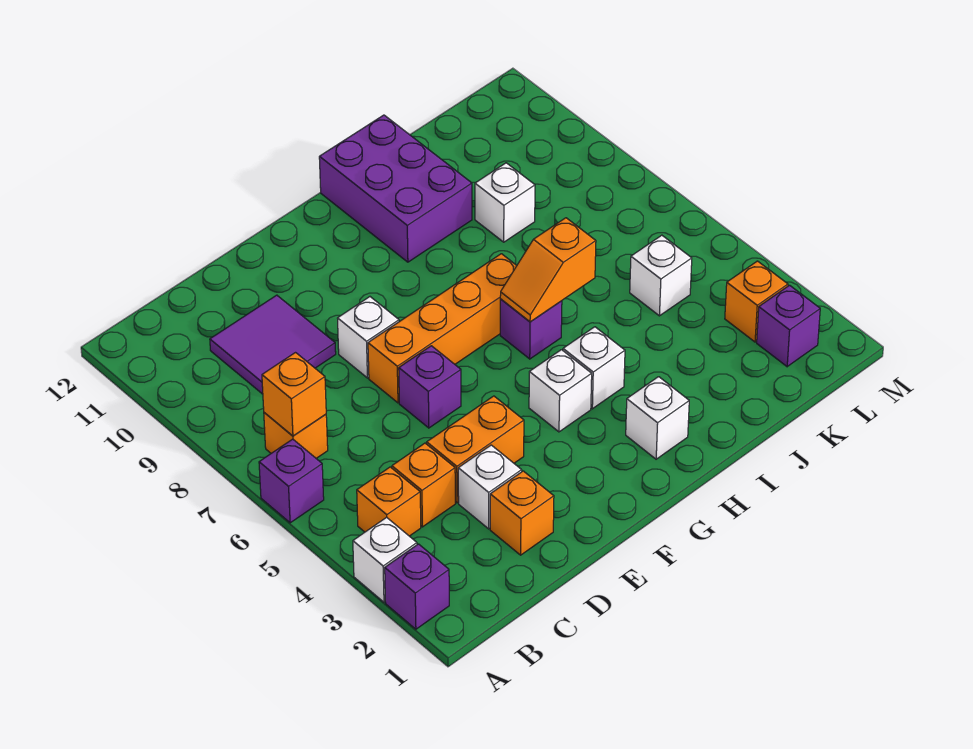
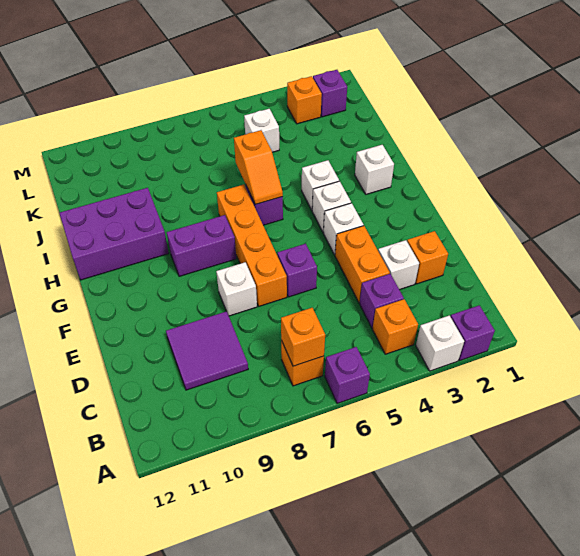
orange brick C4 level 1 -> purple brick C4 level 1
none -> purple brick G8:G9 level 1
white brick J9 level 1 -> white brick F4 level 1

